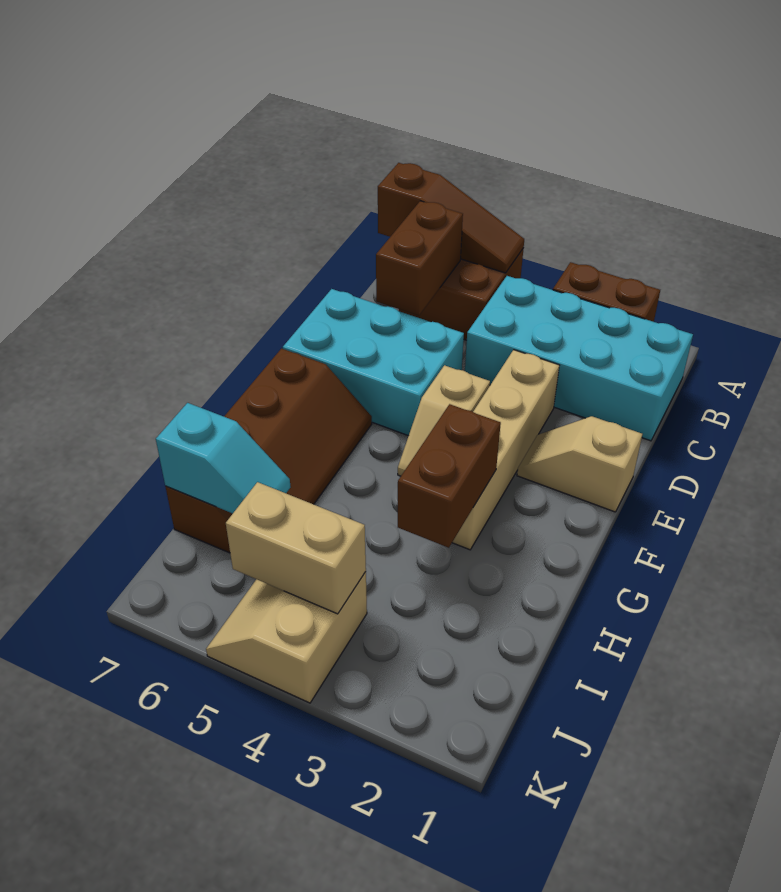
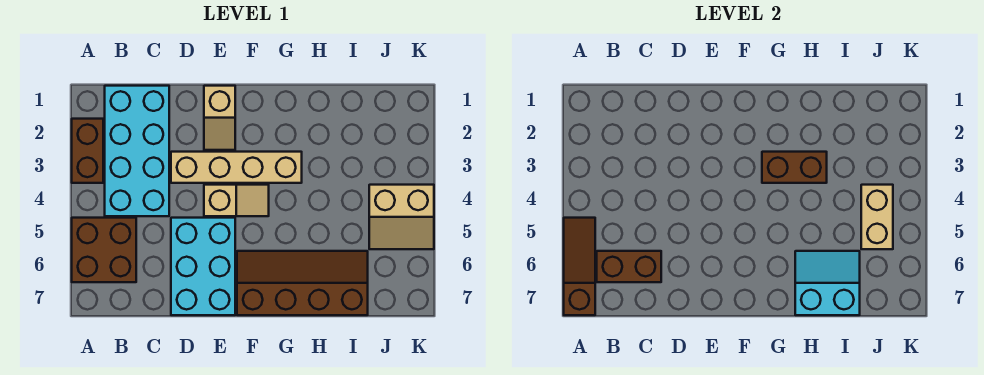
cyan slope I6:I7 level 2 top 7 -> cyan slope H6:I7 level 2 top 7

